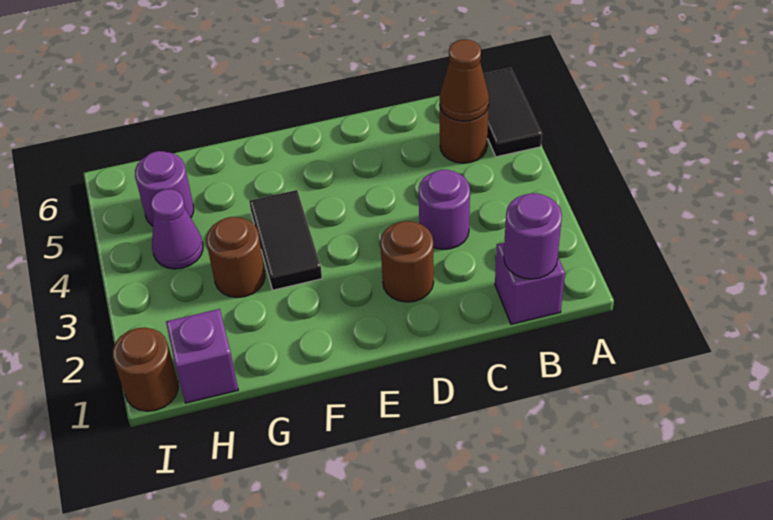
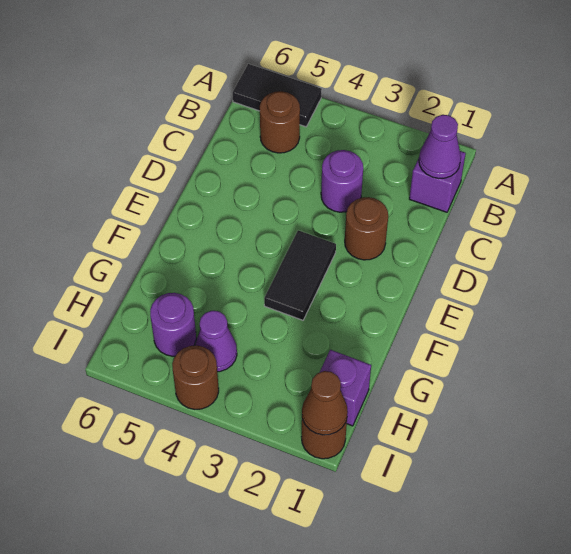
purple round brick B1 level 2 -> purple cone B1 level 2
brown cone B5 level 2 -> brown cone I1 level 2
black tile F3:F4 level 1 -> black tile E3:F3 level 1
brown round brick G3 level 1 -> brown round brick I4 level 1

